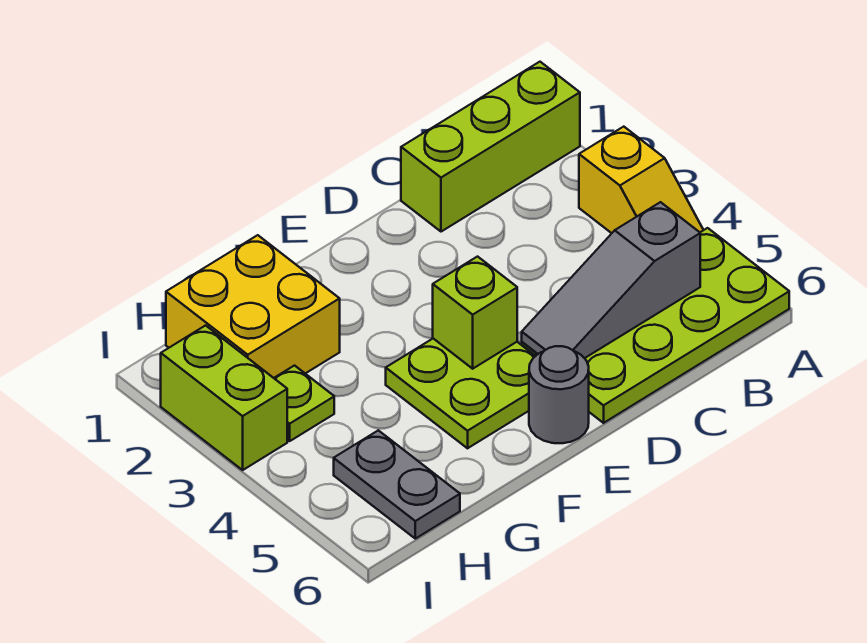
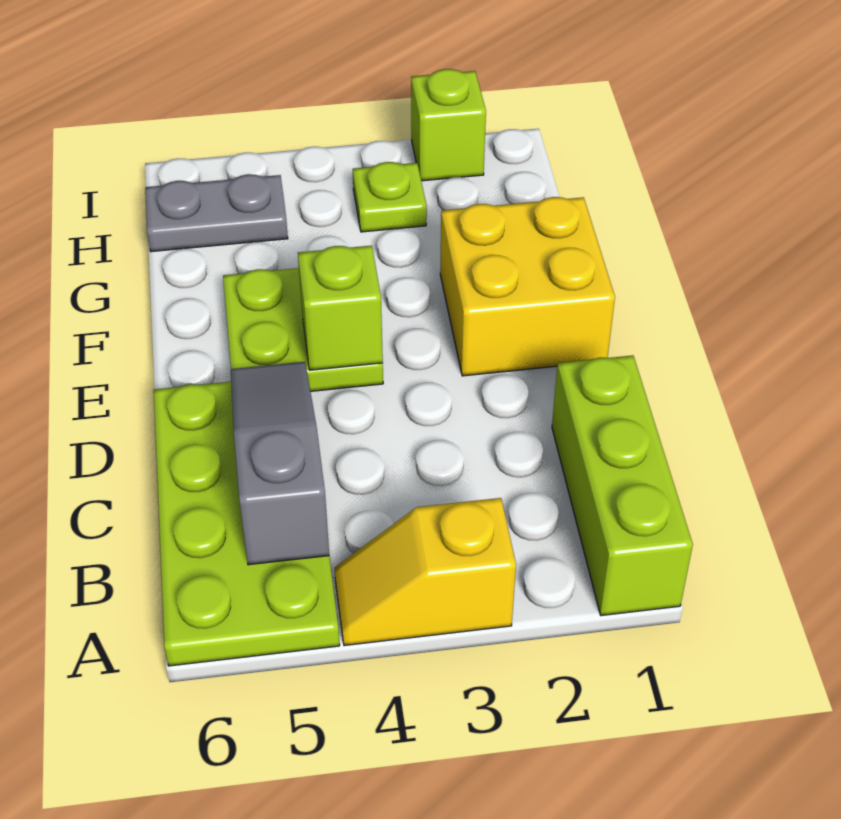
grey round brick E6 level 1 -> none
yellow brick G1:H2 level 1 -> yellow brick E1:F2 level 1
lime brick I2:I3 level 1 -> lime brick I2 level 1

